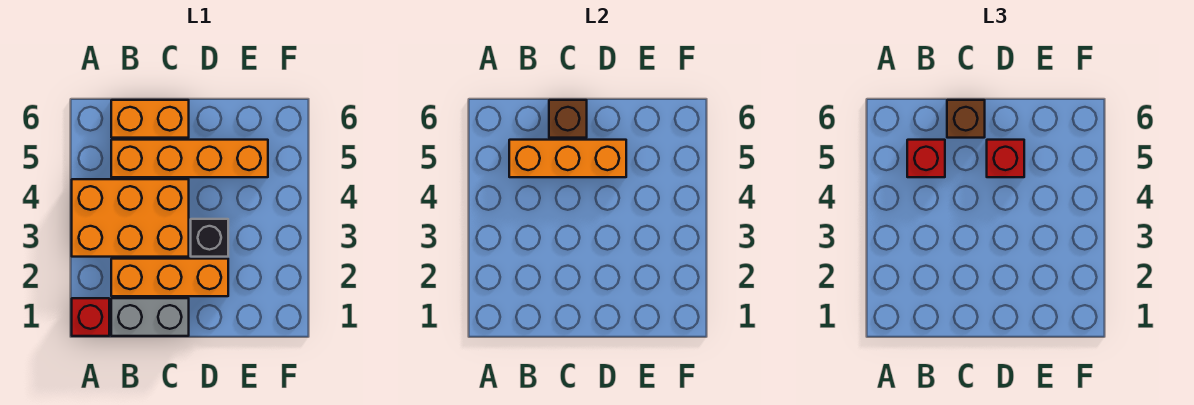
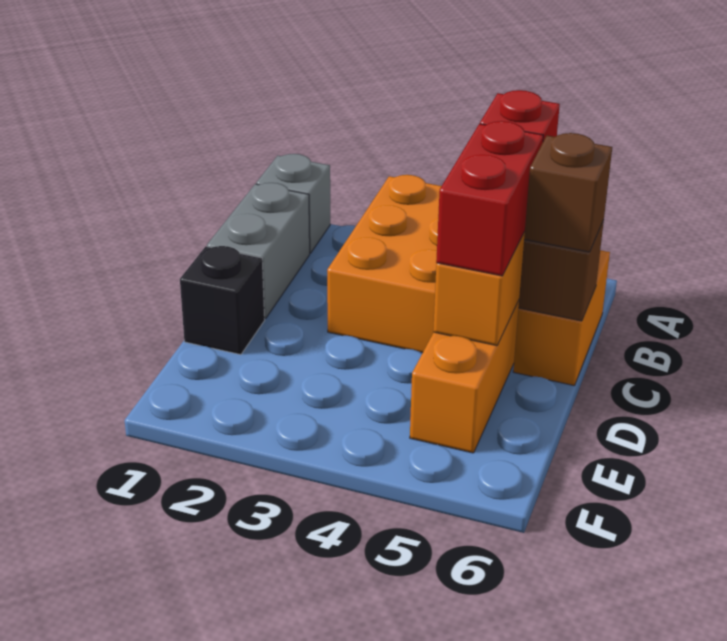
red brick A1 level 1 -> grey brick A1 level 1
orange brick B2:D2 level 1 -> none
black brick D3 level 1 -> black brick D1 level 1
red brick D5 level 3 -> red brick C5:D5 level 3

